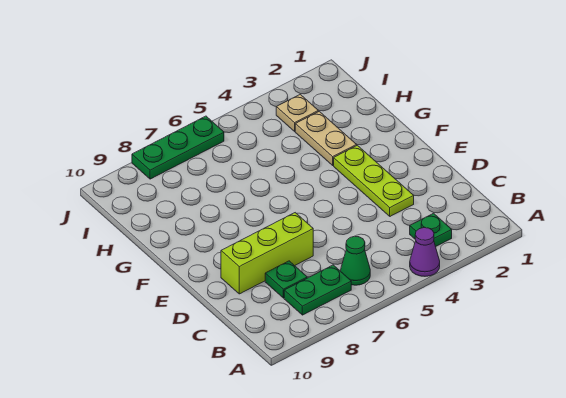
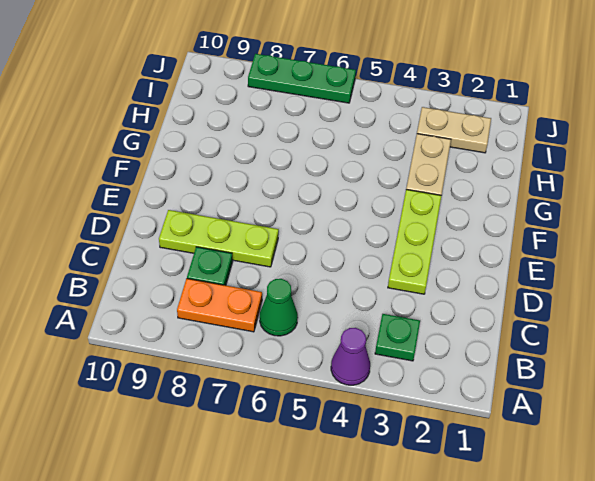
green plate B7:B8 level 1 -> orange plate B7:B8 level 1
lime brick D7:D9 level 1 -> lime plate D7:D9 level 1
tan plate I3 level 1 -> tan plate I2:I3 level 1

